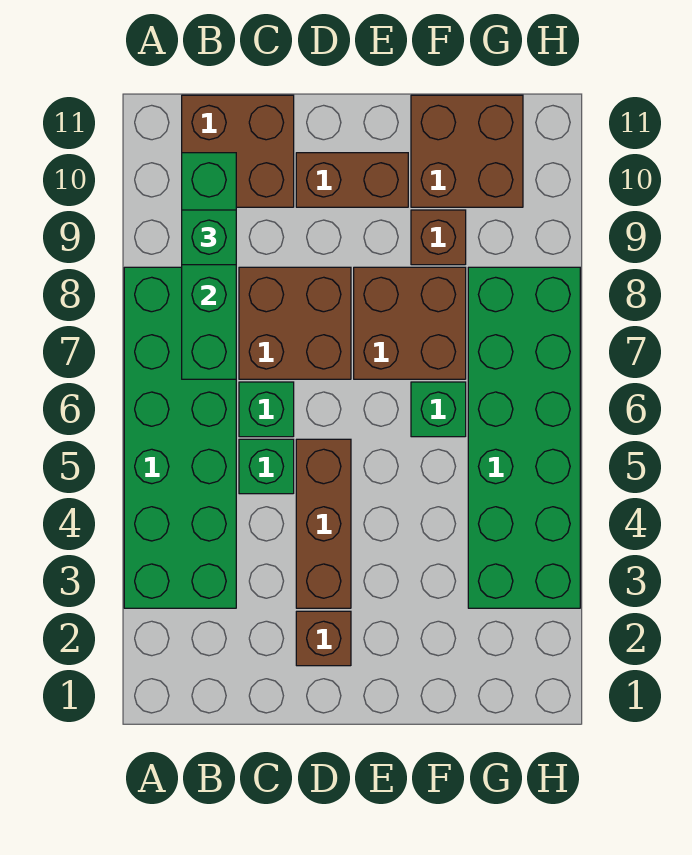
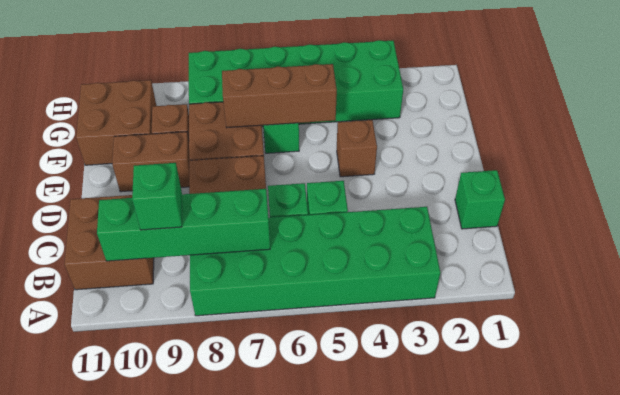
none -> green brick C1 level 1
brown brick D2 level 1 -> brown brick E4 level 1
brown brick D3:D5 level 1 -> brown brick F5:F7 level 2
brown brick D10:E10 level 1 -> brown brick E9:E10 level 1

